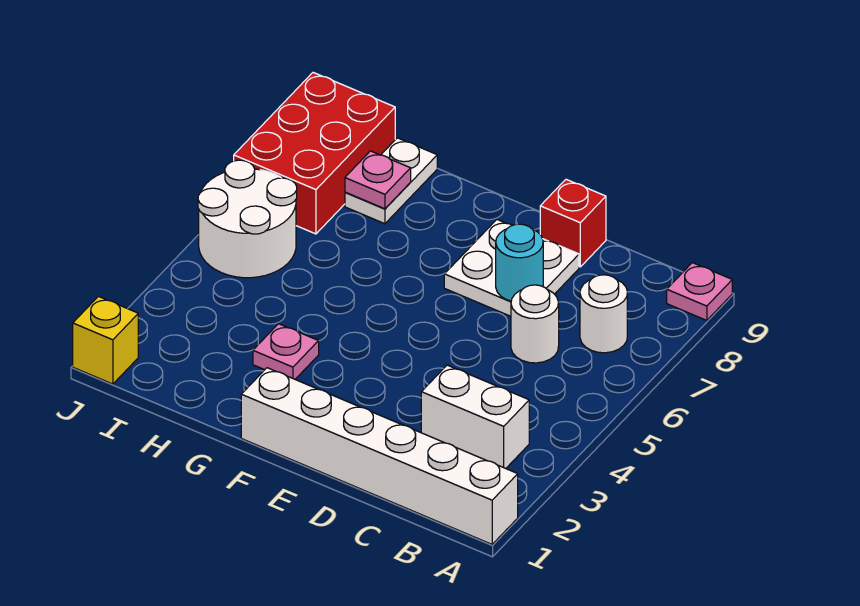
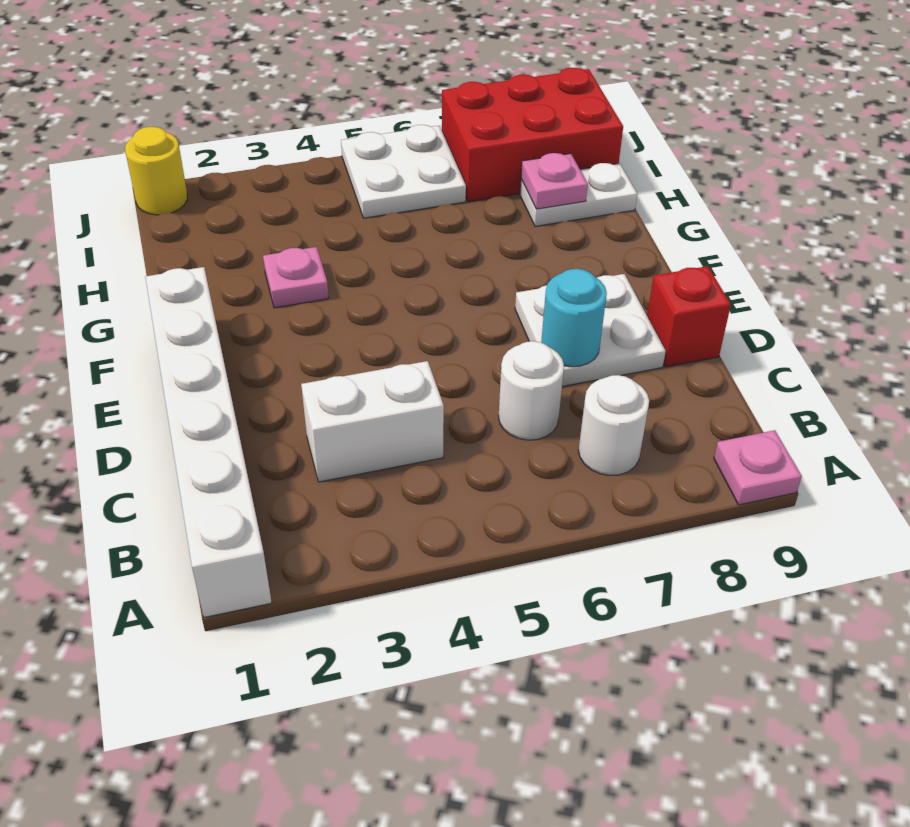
white brick B3:C3 level 1 -> white brick C3:C4 level 1
white round brick I5:J6 level 1 -> white plate I5:J6 level 1
yellow brick J1 level 1 -> yellow round brick J1 level 1

